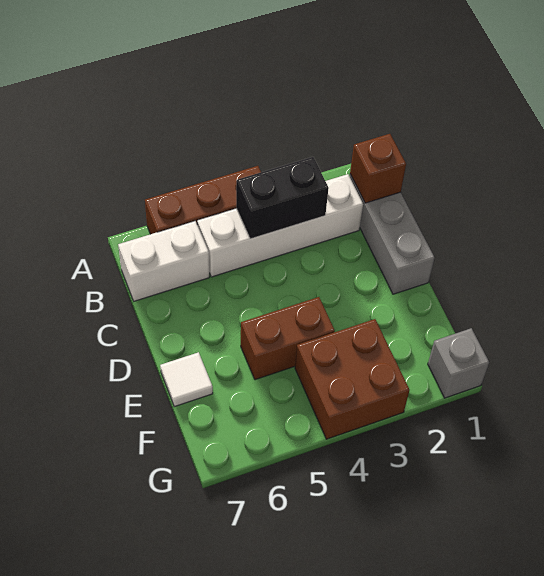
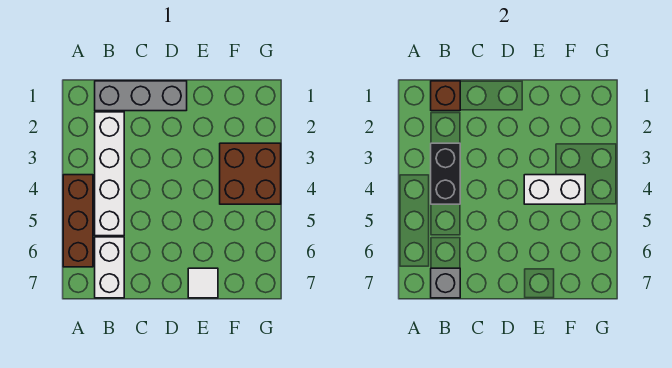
brown brick E4:E5 level 1 -> none
none -> white brick E4:F4 level 2
grey brick G1 level 1 -> grey brick B7 level 2

